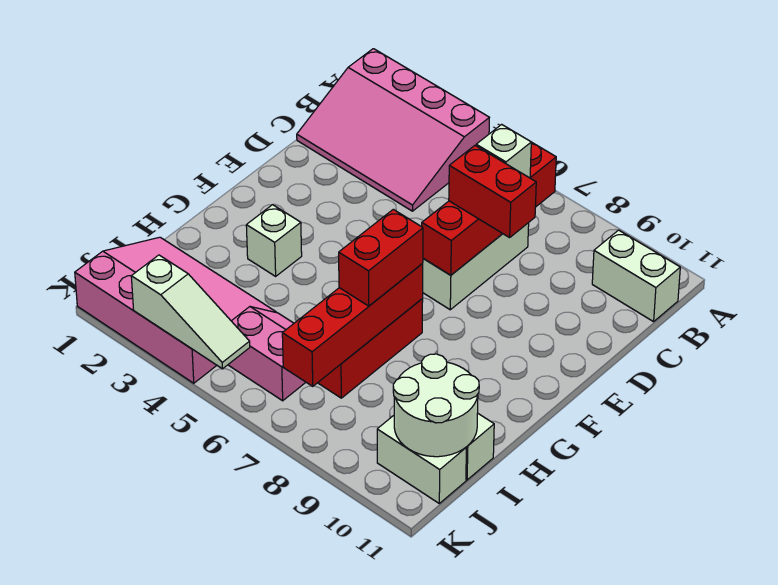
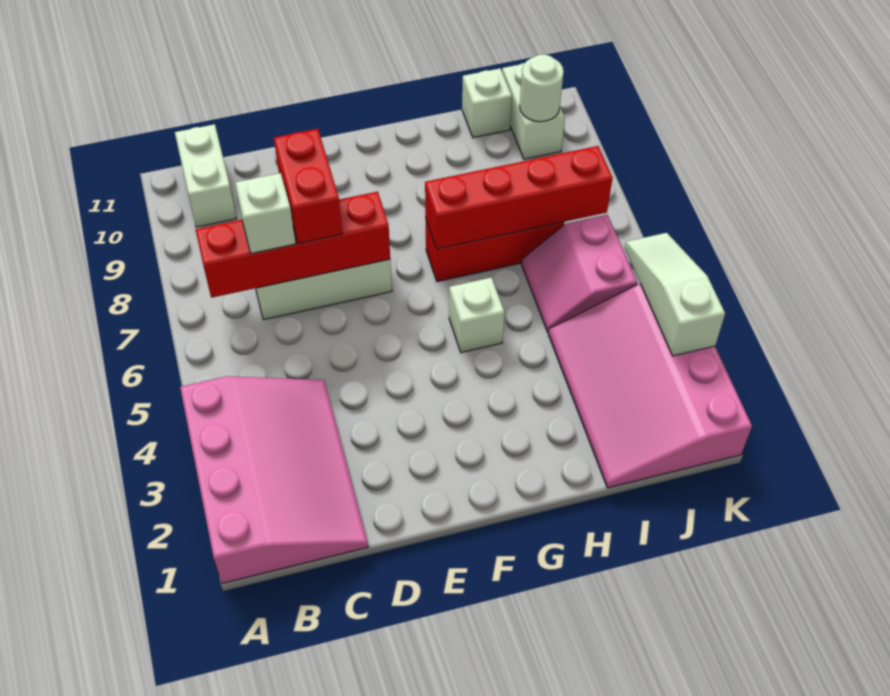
white brick G3 level 1 -> white brick G5 level 1
red brick G7:H7 level 3 -> none
white round brick I10:J11 level 2 -> white round brick J10 level 2

